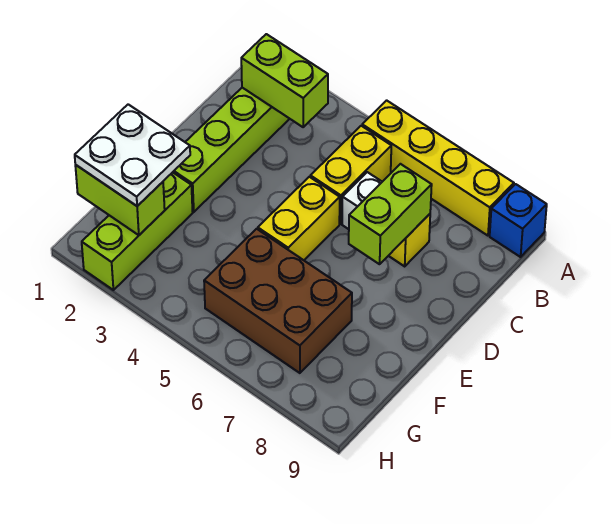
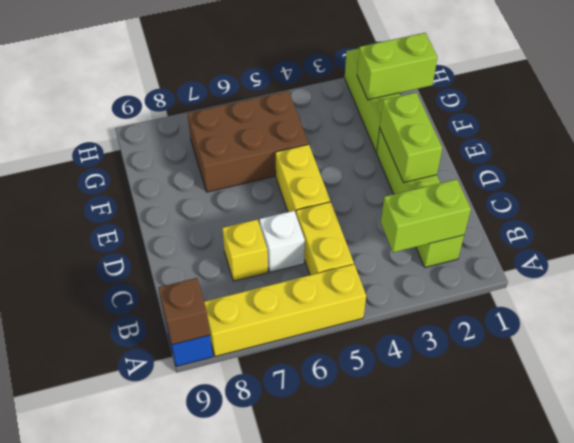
none -> brown brick A9 level 2
lime brick C7:D7 level 2 -> lime brick D2:E2 level 2
white plate F1:G2 level 3 -> none

